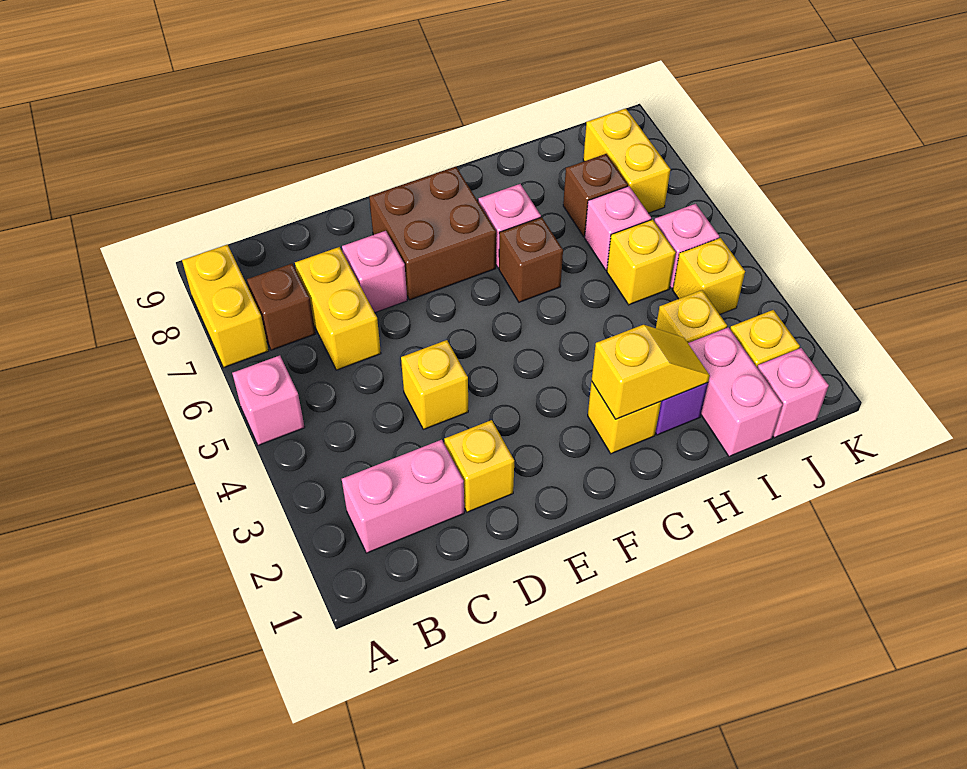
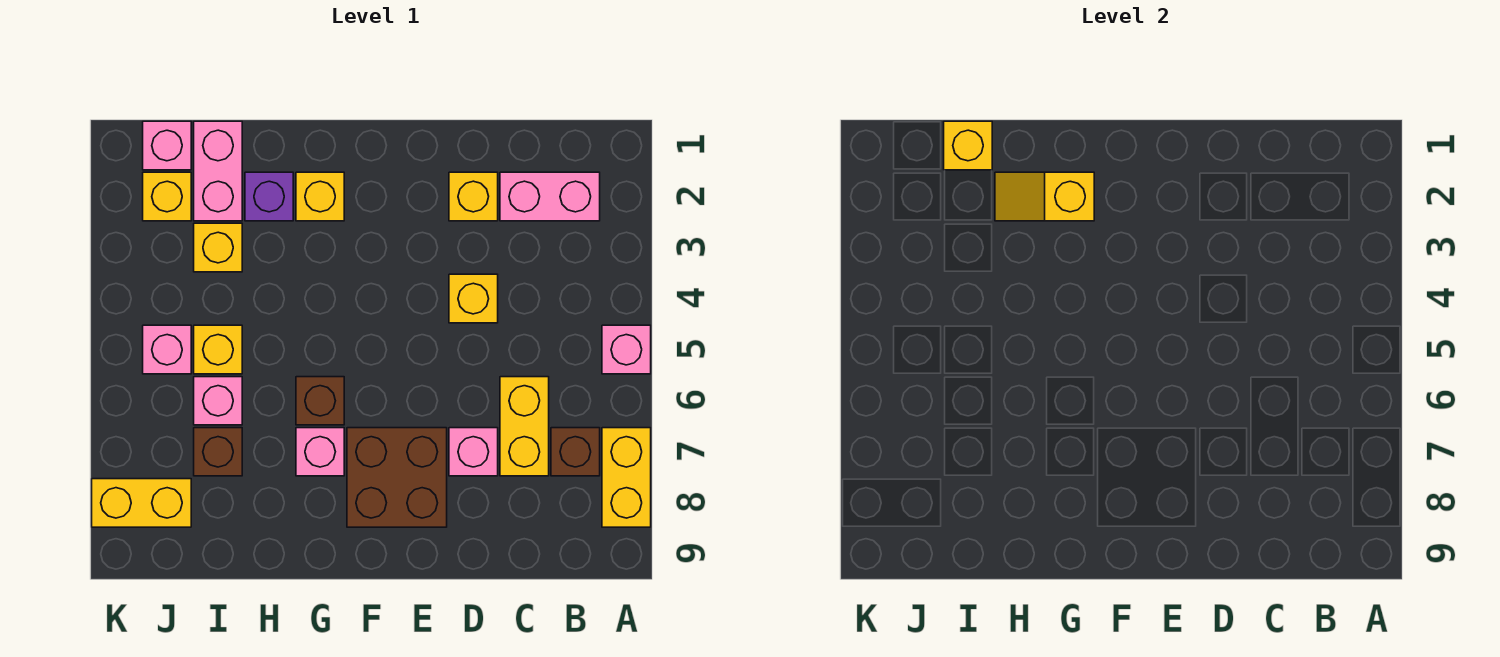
yellow brick J4 level 1 -> yellow brick I1 level 2
yellow brick J7:J8 level 1 -> yellow brick J8:K8 level 1

